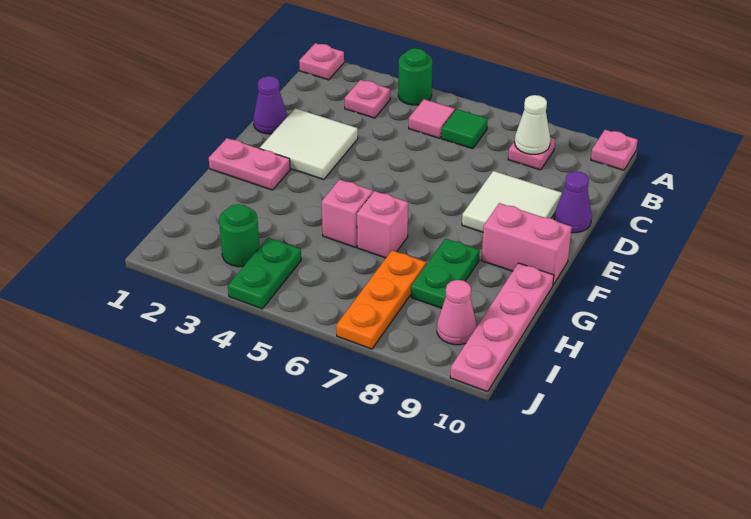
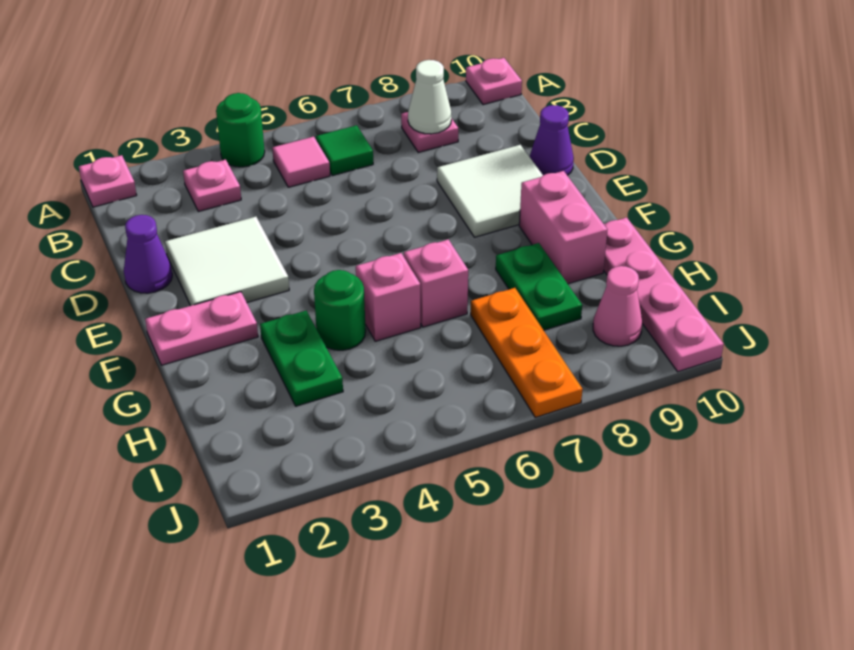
pink brick F9:F10 level 1 -> pink brick F9:G9 level 1
green round brick I3 level 1 -> green round brick G4 level 1
green plate I4:J4 level 1 -> green plate G3:H3 level 1

